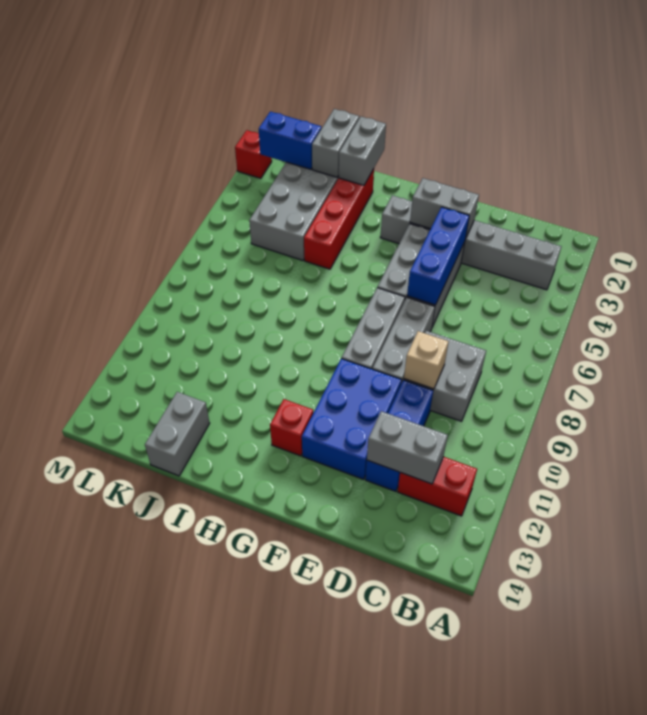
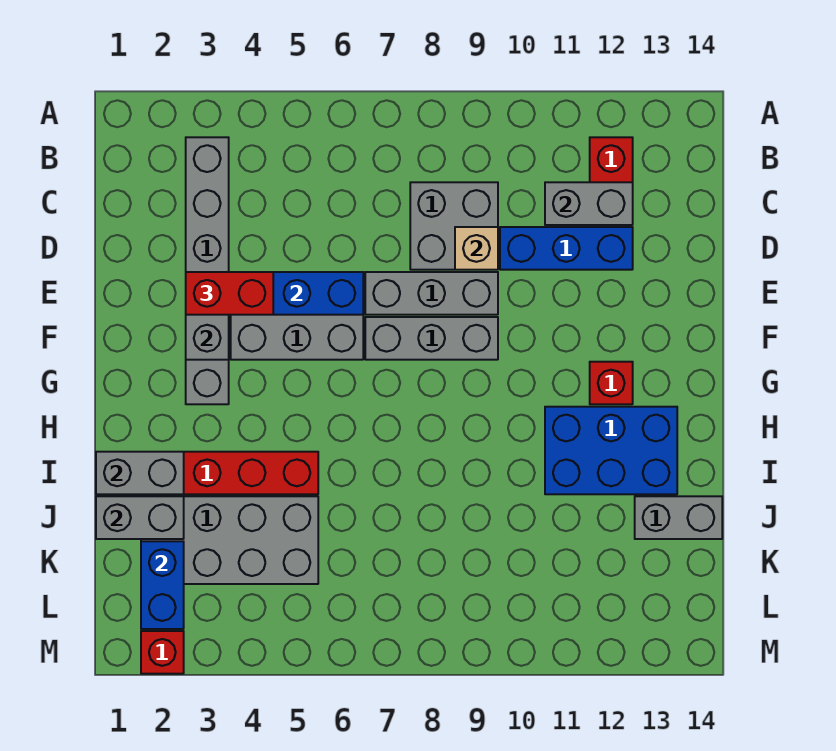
grey brick C12:D12 level 2 -> grey brick C11:C12 level 2
none -> red brick E3:E4 level 3
blue brick E10:F12 level 1 -> blue brick H11:I13 level 1

